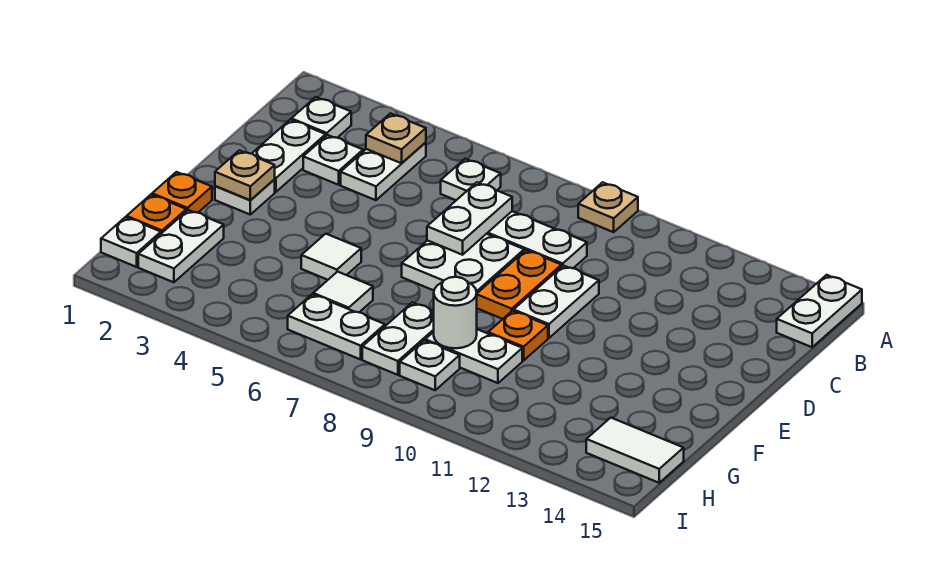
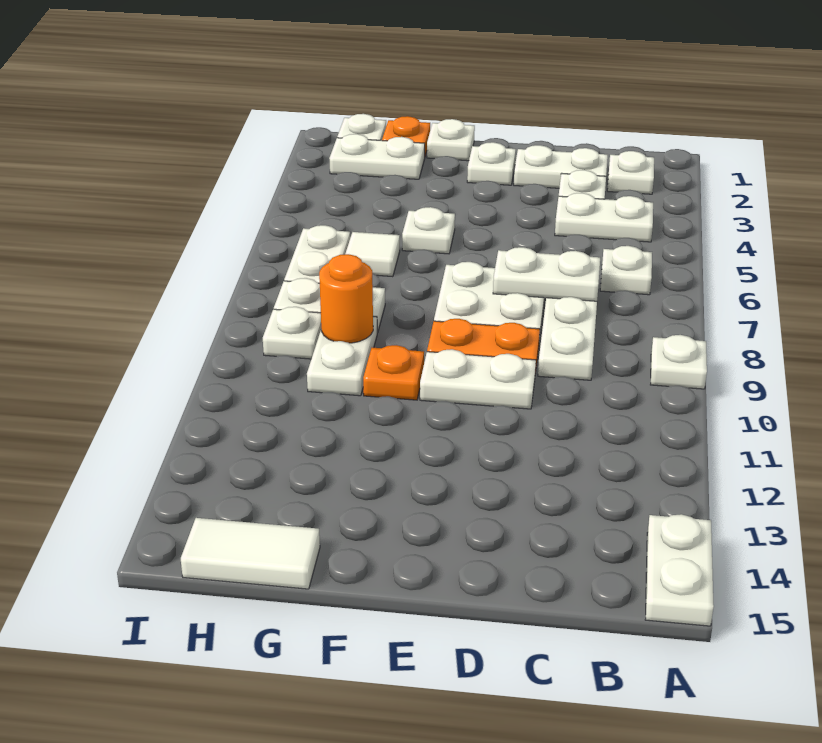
tan plate A9 level 1 -> white plate A9 level 1
white plate A15:B15 level 1 -> white plate A14:A15 level 1
tan plate B4 level 2 -> none
tan plate E2 level 2 -> none
orange plate F1 level 1 -> white plate F1 level 1
white tile F5 level 1 -> white plate F5 level 1
white round brick G9 level 2 -> orange round brick G9 level 2
white tile H14:H15 level 1 -> white tile G15:H15 level 1

